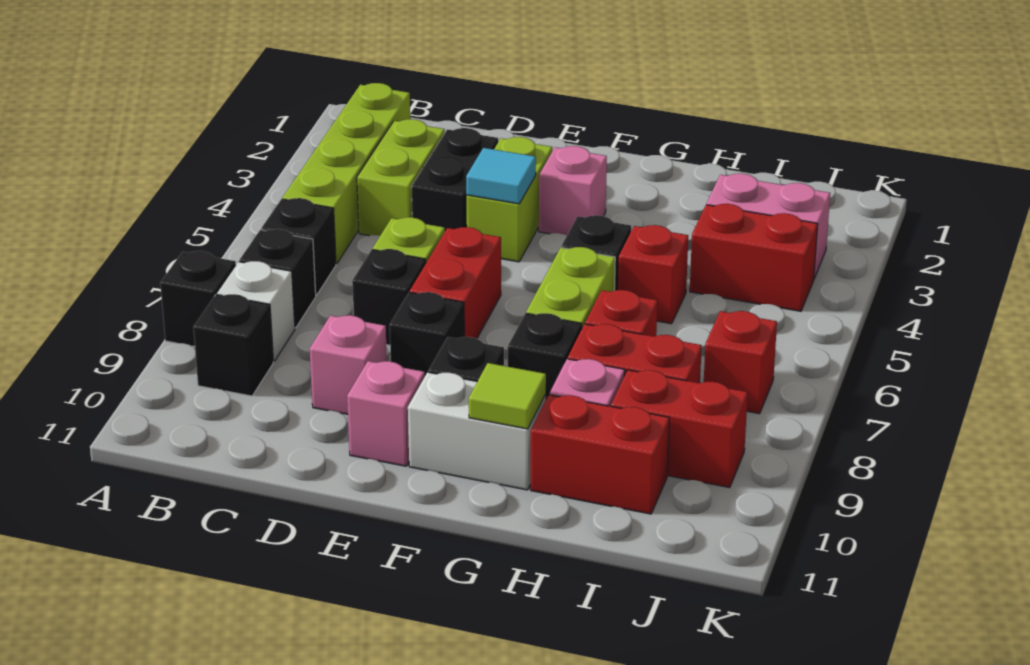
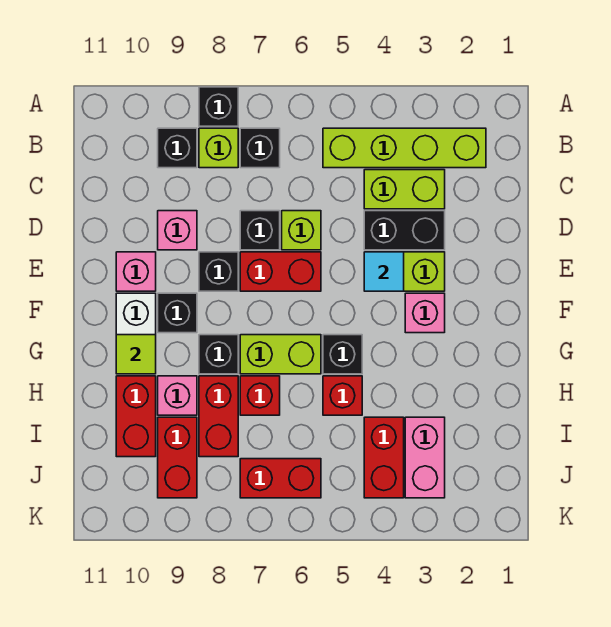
black brick B6 level 1 -> none
white brick B8 level 1 -> lime brick B8 level 1
red brick J7 level 1 -> red brick J6:J7 level 1

